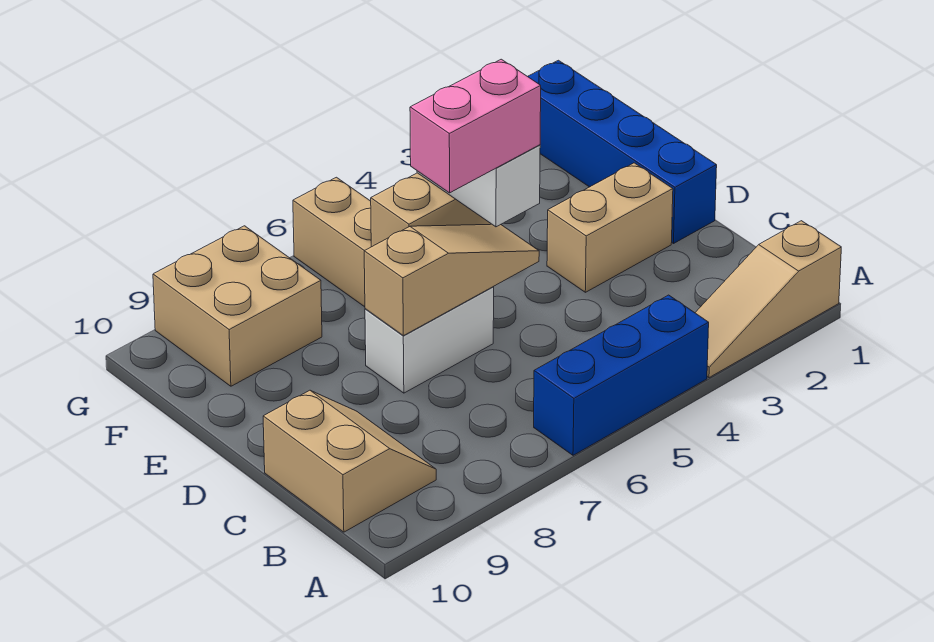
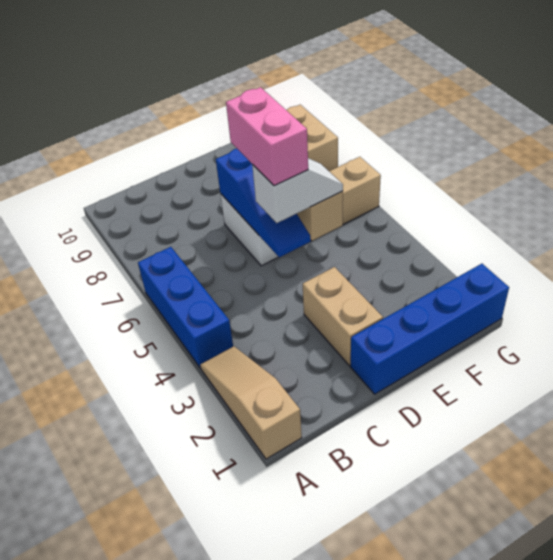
tan slope B9:C10 level 1 top 10 -> none
tan slope D5:D7 level 2 top 7 -> blue slope D5:D7 level 2 top 7

